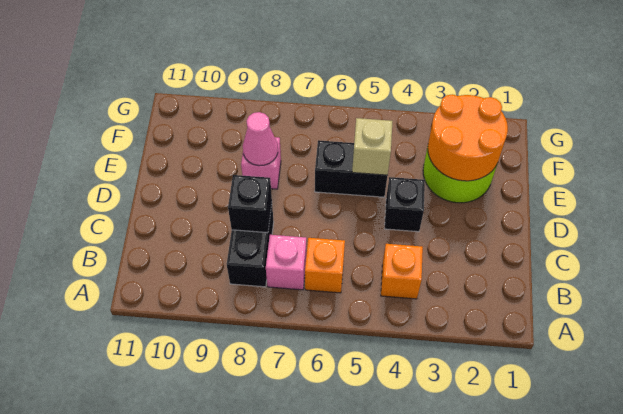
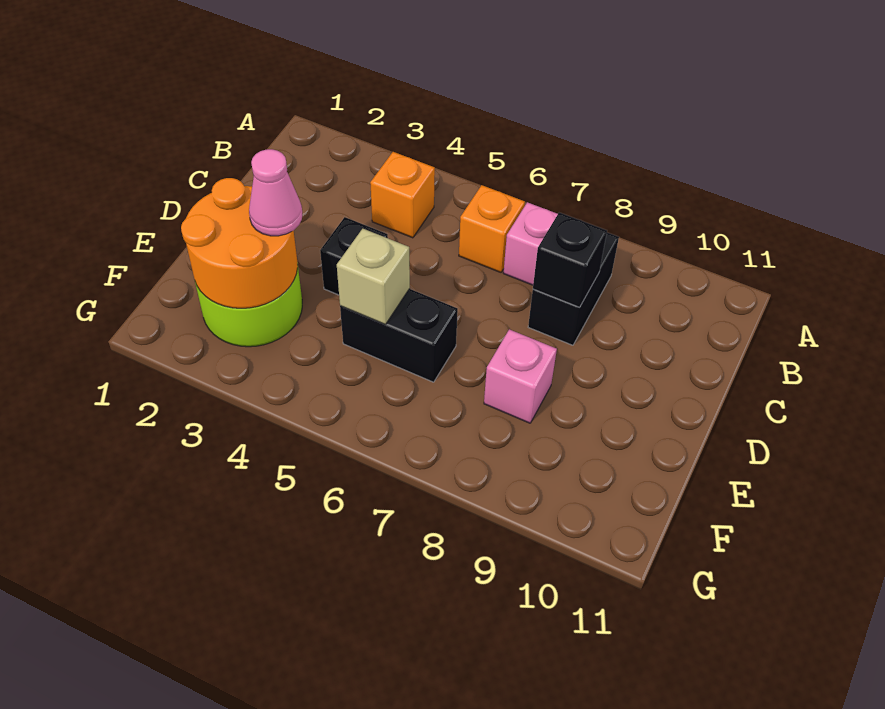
pink cone E8 level 2 -> pink cone E3 level 3

